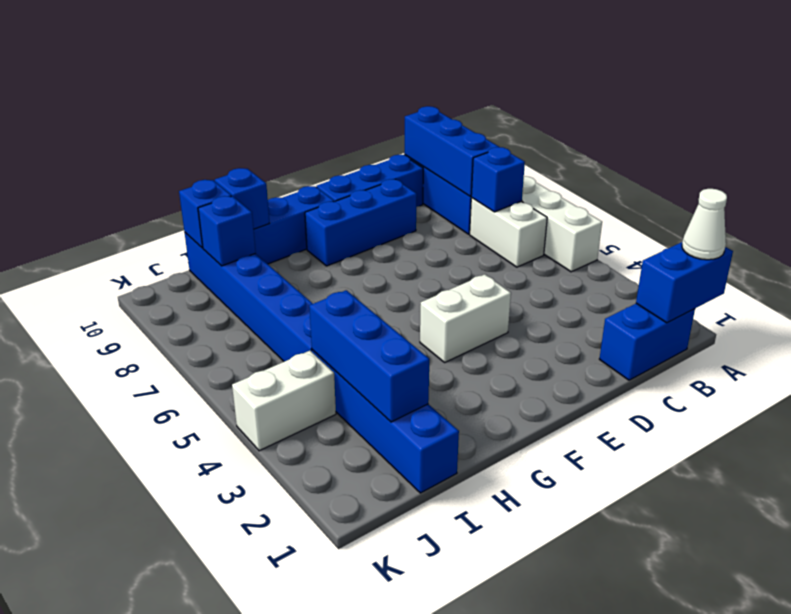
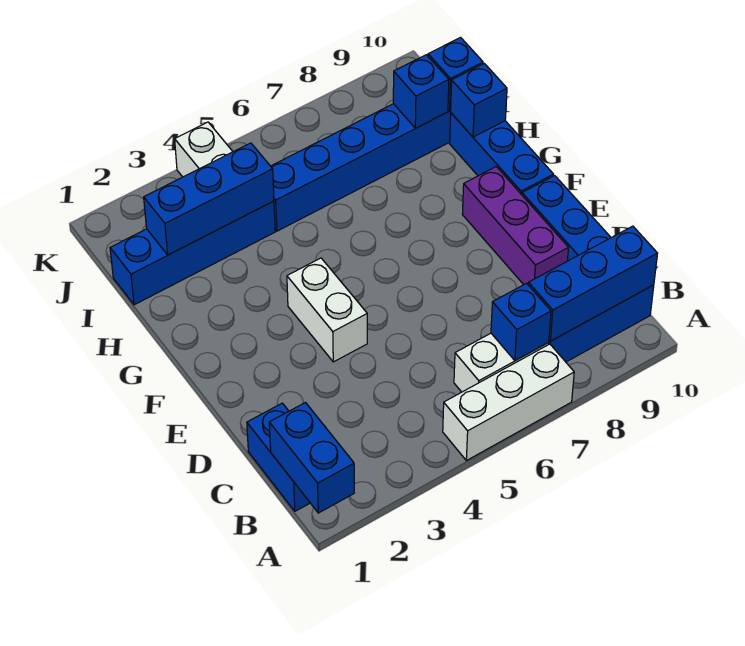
white cone A1 level 3 -> none
blue brick D9:F9 level 1 -> purple brick D9:F9 level 1

